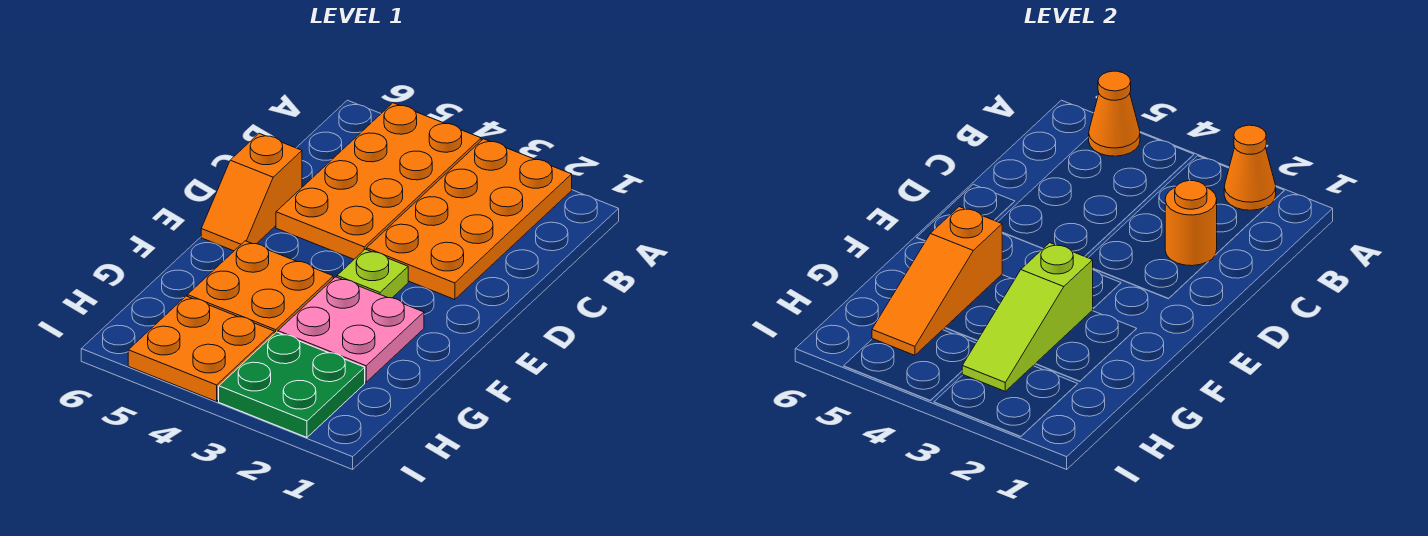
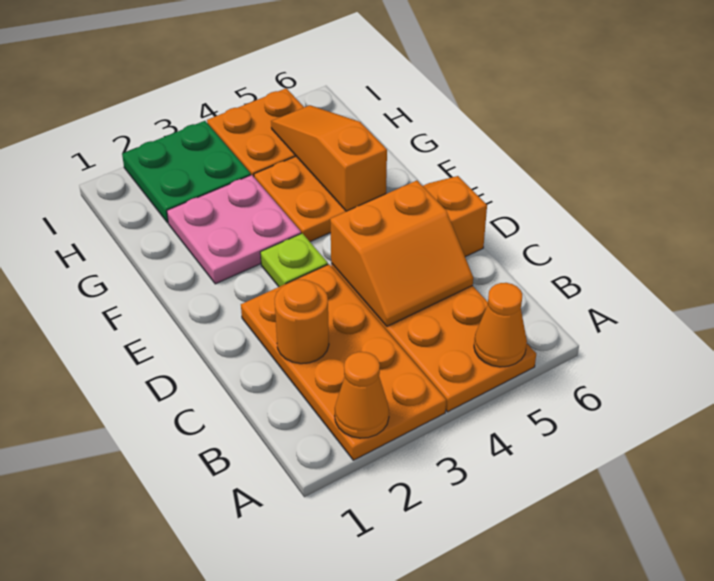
none -> orange slope C4:D5 level 2 top D
lime slope F3:H3 level 2 top F -> none

